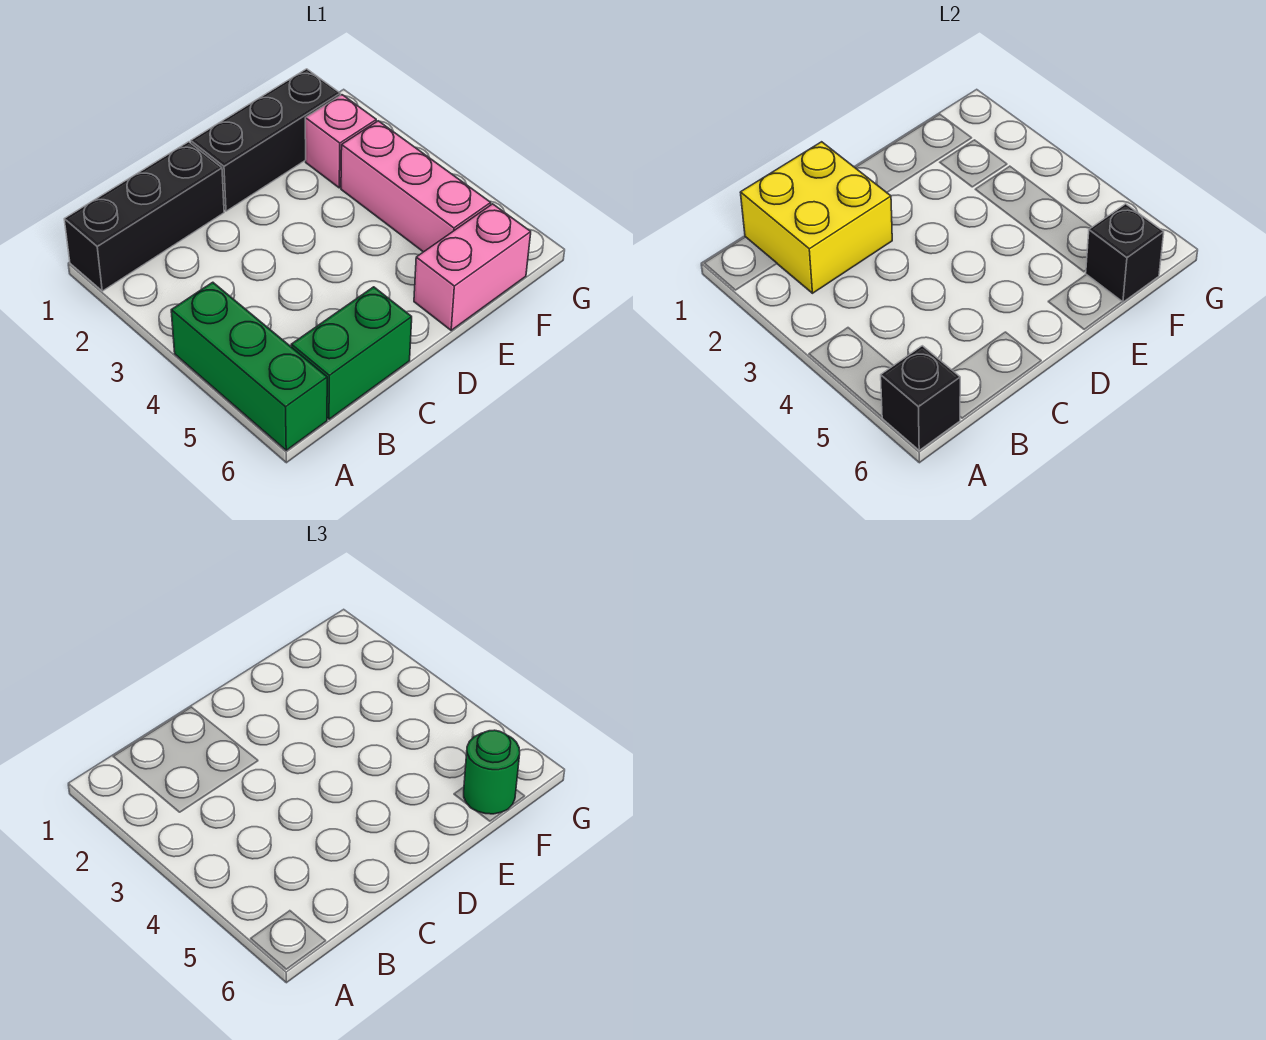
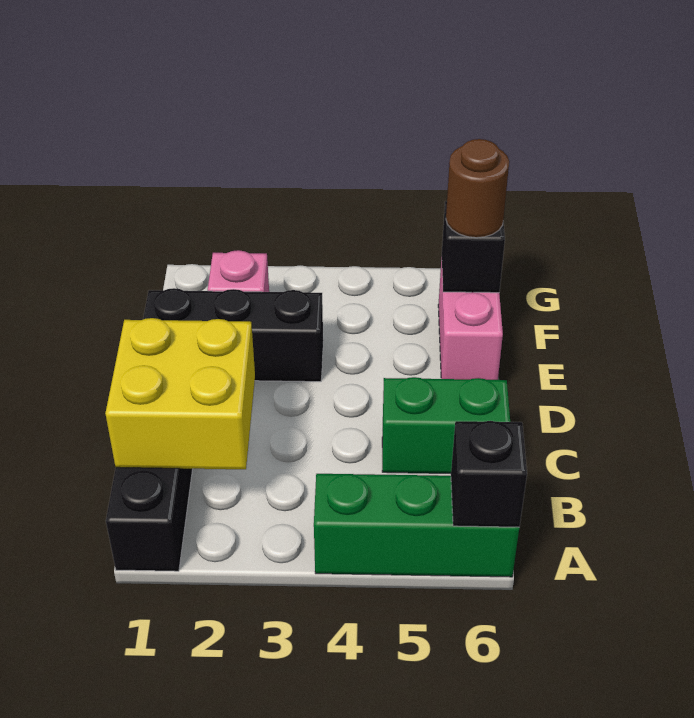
green brick B6:C6 level 1 -> green brick C5:C6 level 1
black brick D1:F1 level 1 -> black brick E1:E3 level 1
pink brick F3:F5 level 1 -> none
green round brick F6 level 3 -> brown round brick F6 level 3

